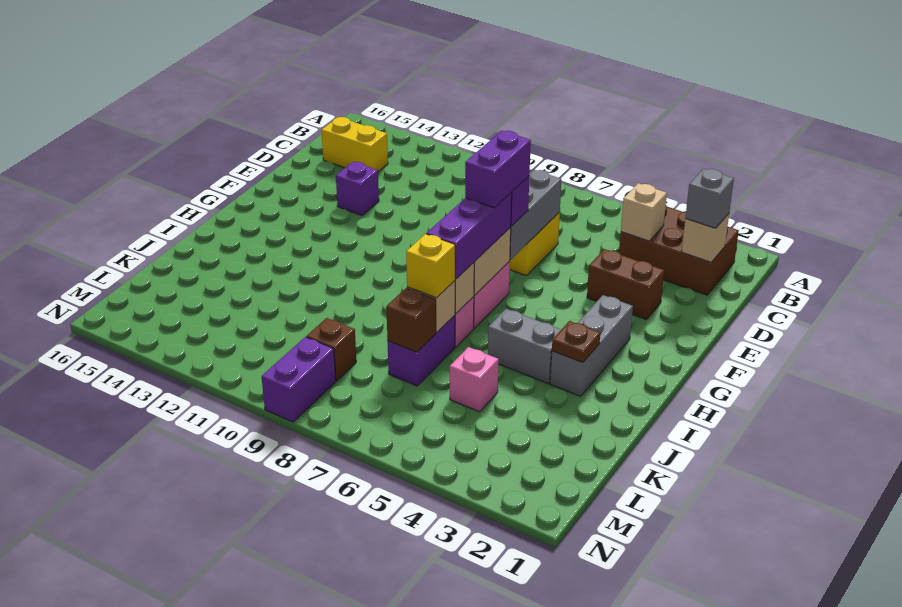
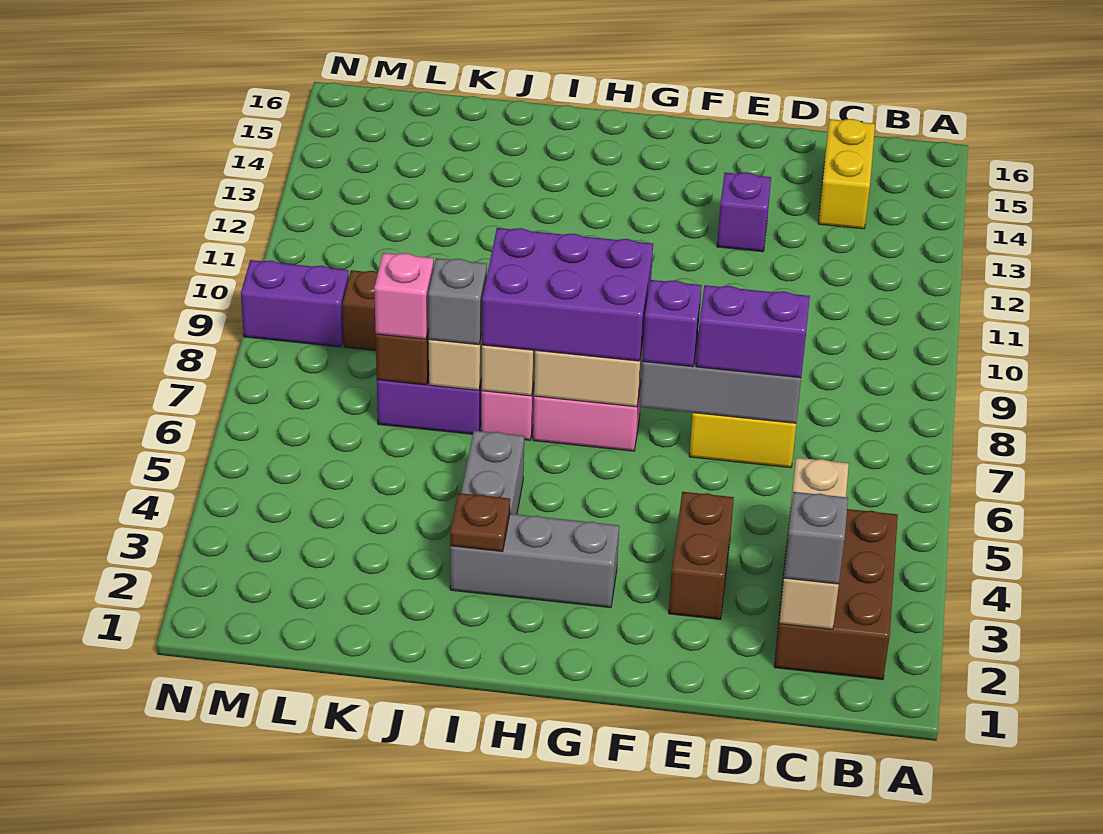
purple brick F7:G7 level 4 -> purple brick D7:E7 level 3
purple brick G7:I7 level 3 -> purple brick G7:I8 level 3
yellow brick J7 level 3 -> grey brick J7 level 3
pink brick K5 level 1 -> pink brick K7 level 3

